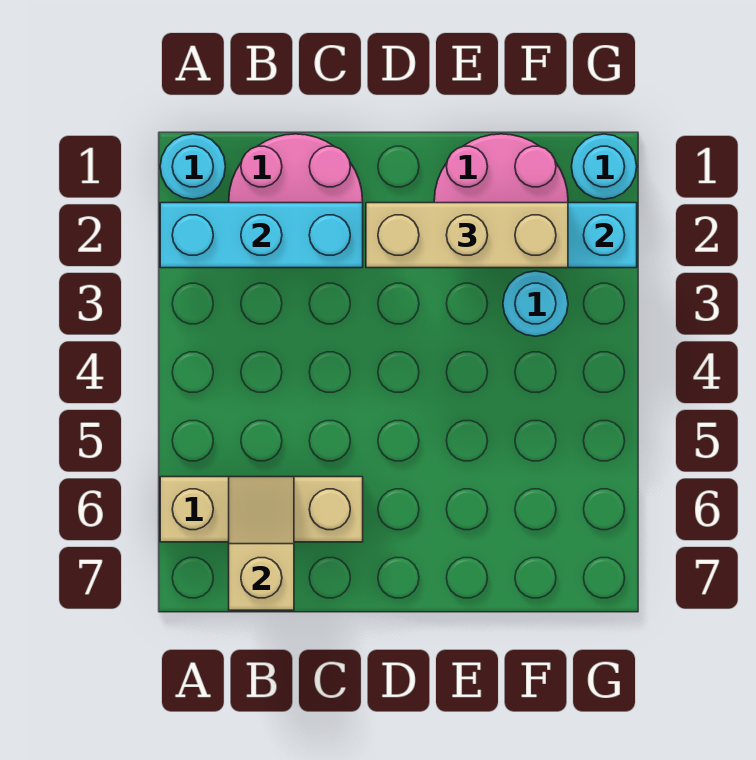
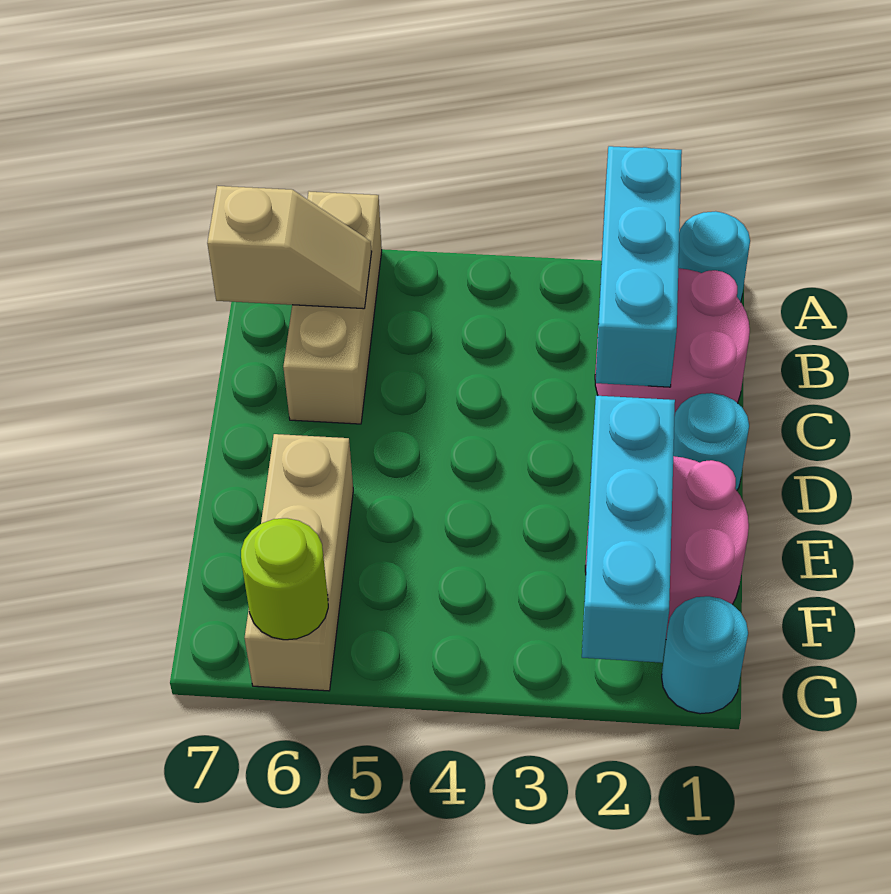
tan brick D2:F2 level 3 -> tan brick E6:G6 level 1
cyan round brick F3 level 1 -> cyan round brick D1 level 1
none -> lime round brick G6 level 2

